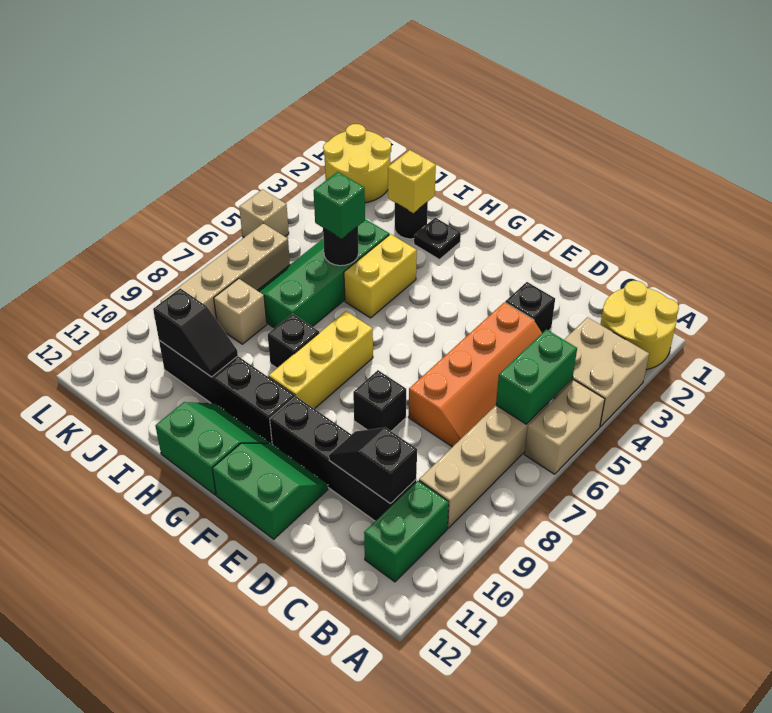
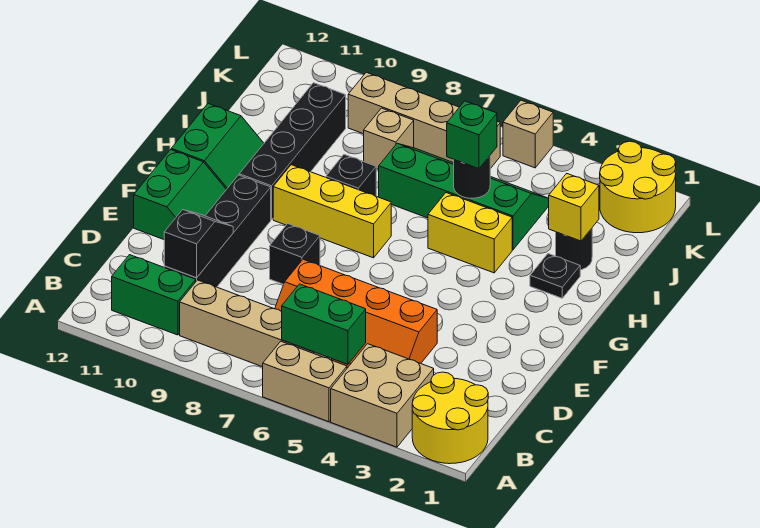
black brick D3 level 1 -> none
black slope I10:J10 level 2 top J -> none

